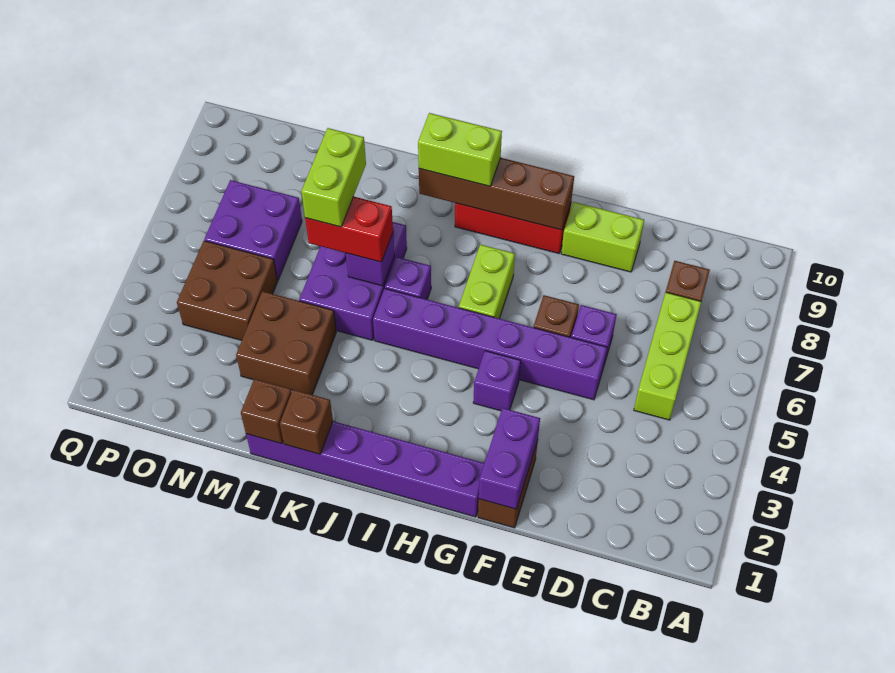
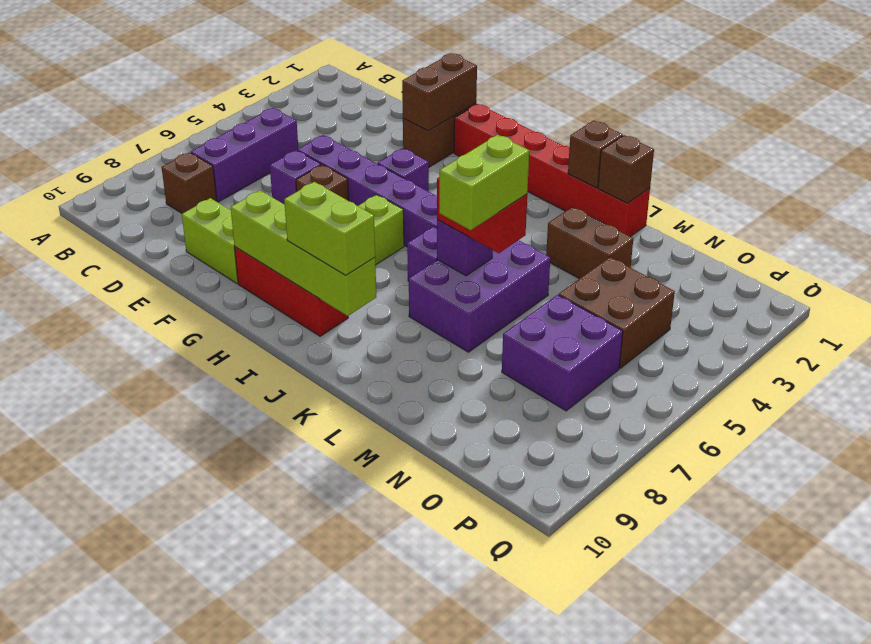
lime brick C5:C7 level 1 -> purple brick C5:C7 level 1
purple brick F1:F2 level 2 -> brown brick F1:F2 level 2
purple brick G1:L1 level 1 -> red brick G1:L1 level 1
brown brick G9:J9 level 2 -> lime brick G9:J9 level 2
brown brick L3:M4 level 1 -> brown brick L3:M3 level 1

